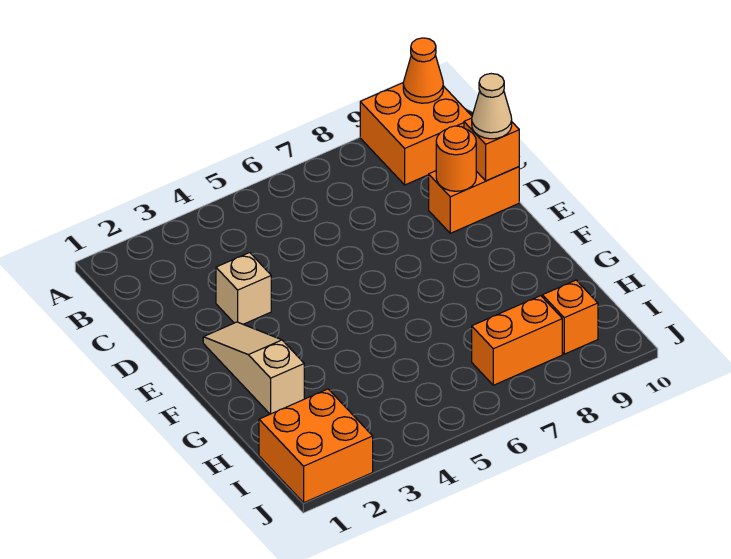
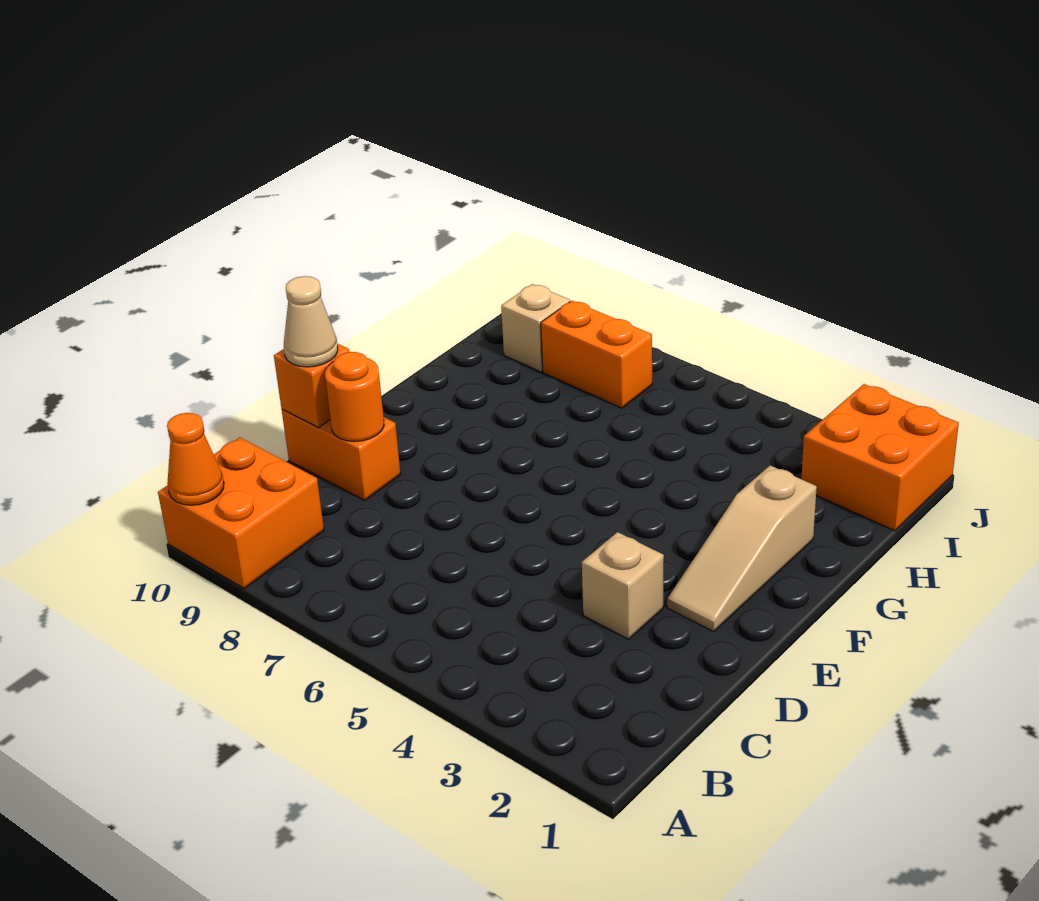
orange brick I9 level 1 -> tan brick I9 level 1

